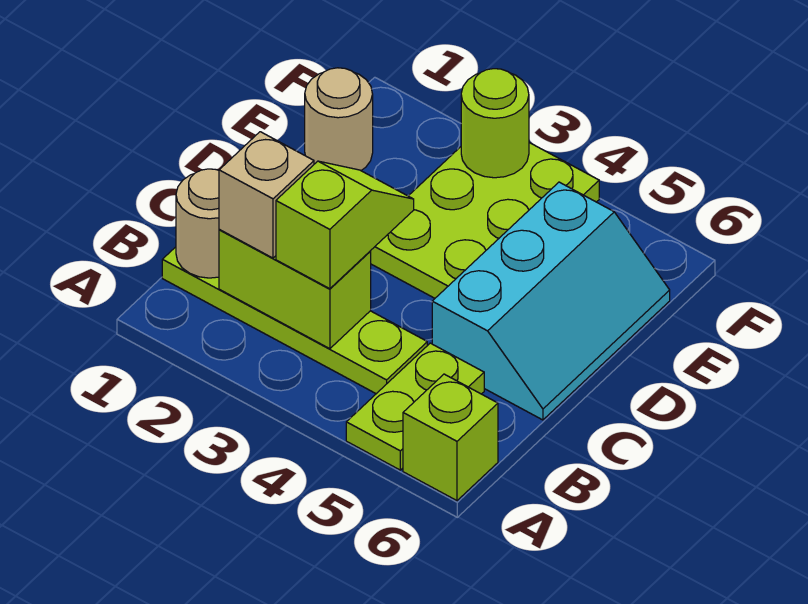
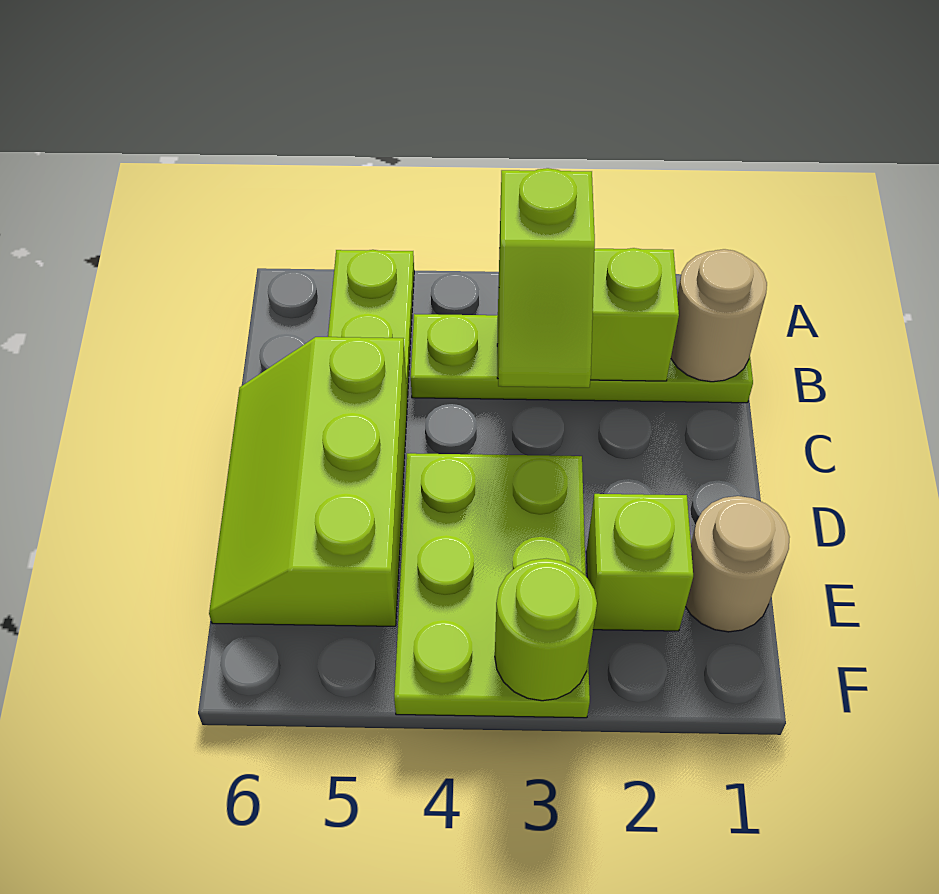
lime brick A6 level 1 -> lime brick E2 level 1
tan brick B2 level 3 -> none
cyan slope C5:E6 level 1 top 5 -> lime slope C5:E6 level 1 top 5

